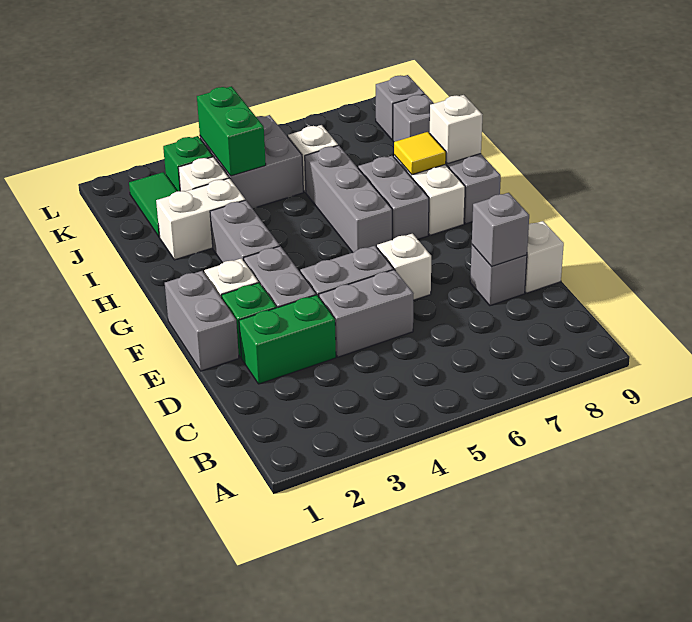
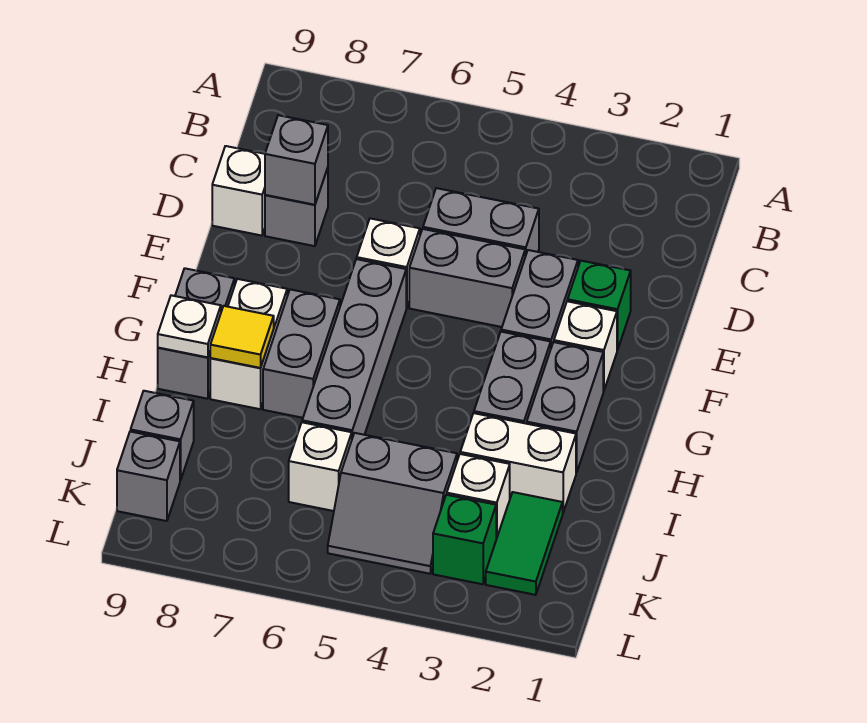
green brick D2:D3 level 1 -> none
grey brick E1:F1 level 1 -> grey brick G2:H2 level 1
grey brick G6:I6 level 1 -> grey brick F6:I6 level 1
white brick H9 level 2 -> white plate H9 level 2
grey brick J4:K5 level 1 -> grey slope J4:K5 level 1 top J
green brick J4:K4 level 2 -> none

